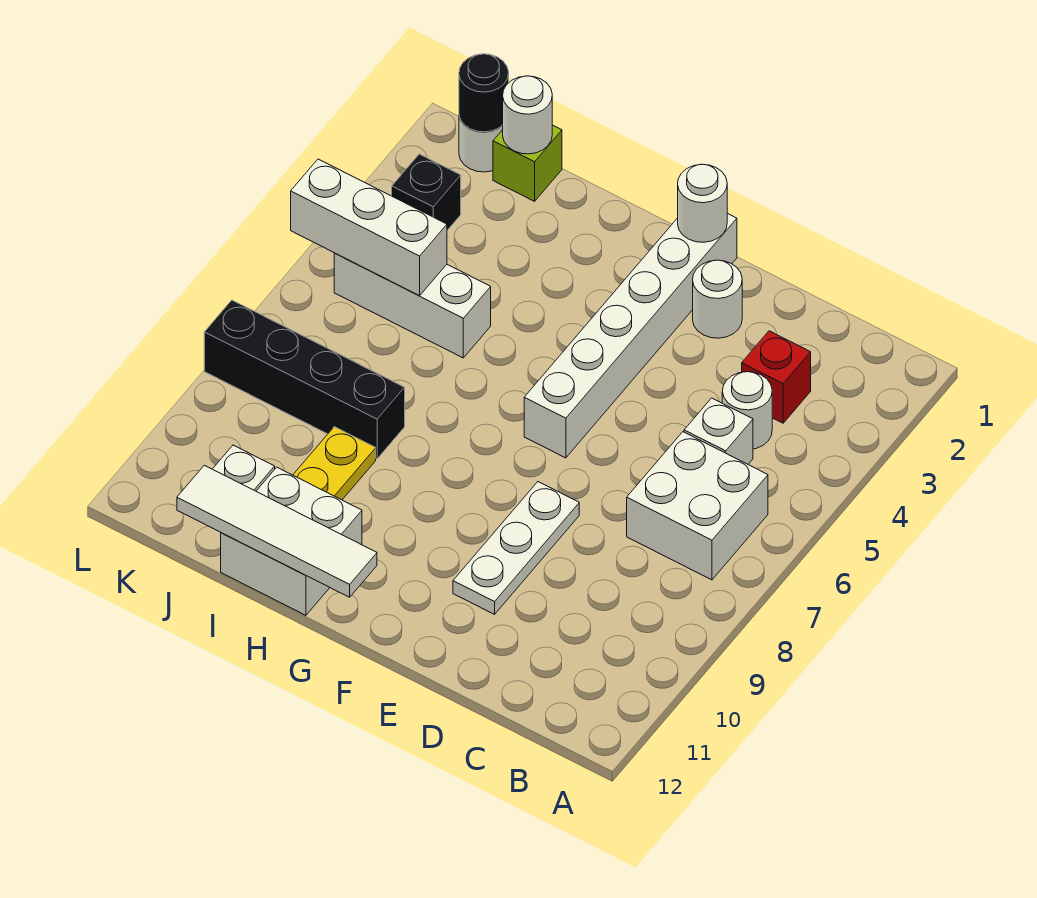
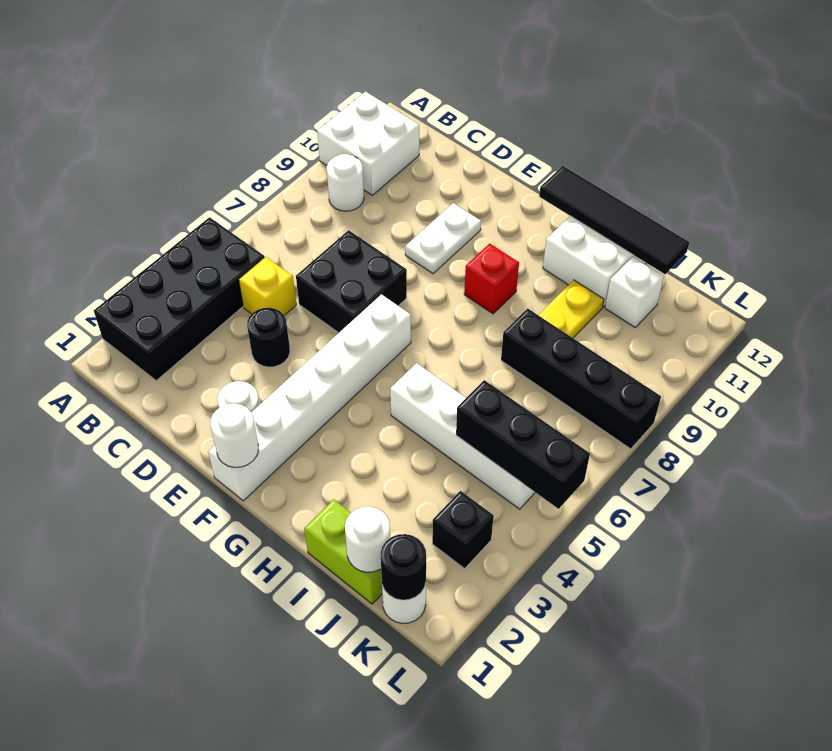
none -> black brick A2:B5 level 1
white brick B6:C7 level 1 -> white brick A10:B11 level 1
red brick C3 level 1 -> red brick G9 level 1
white round brick C4 level 1 -> white round brick B9 level 1
white brick C5 level 1 -> yellow brick C5 level 1
none -> black round brick D4 level 1
none -> black brick D6:E7 level 1
white plate E8:E10 level 1 -> white plate E9:E10 level 1
white tile G12:J12 level 2 -> black tile G12:J12 level 2
white brick I5:K5 level 1 -> white brick H5:K5 level 1
lime brick J1 level 1 -> lime brick I1:J1 level 1
white brick J5:L5 level 2 -> black brick J5:L5 level 2

